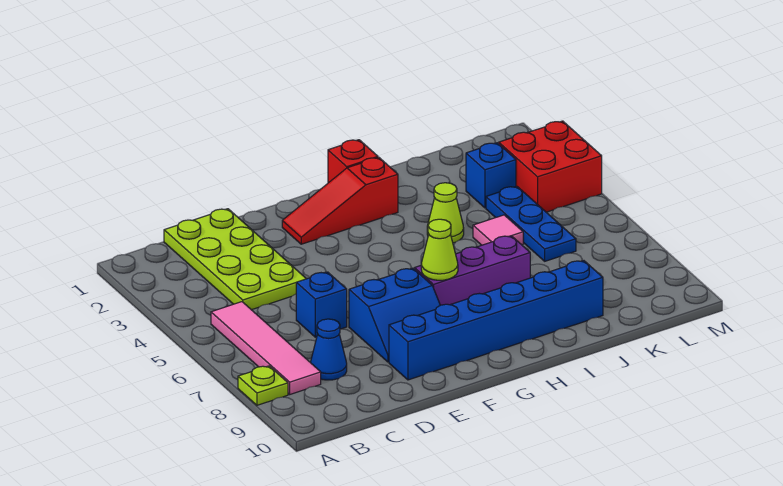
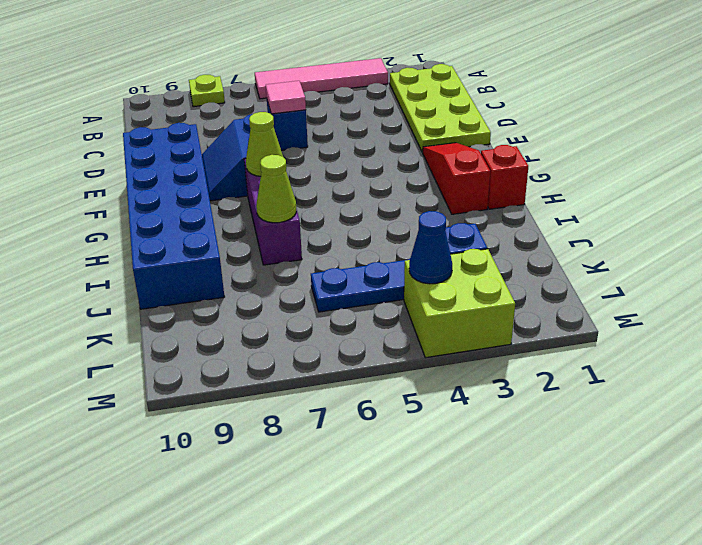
pink tile B5:B8 level 1 -> pink tile A3:A6 level 1
lime plate C1:D4 level 1 -> lime plate B1:E2 level 1
blue cone C8 level 1 -> blue cone L4 level 2
blue brick E9:J9 level 1 -> blue brick E9:J10 level 1
lime cone I4 level 1 -> lime cone I7 level 2
pink tile J5 level 1 -> pink tile D6 level 2
red brick L3:M4 level 1 -> lime brick L3:M4 level 1

